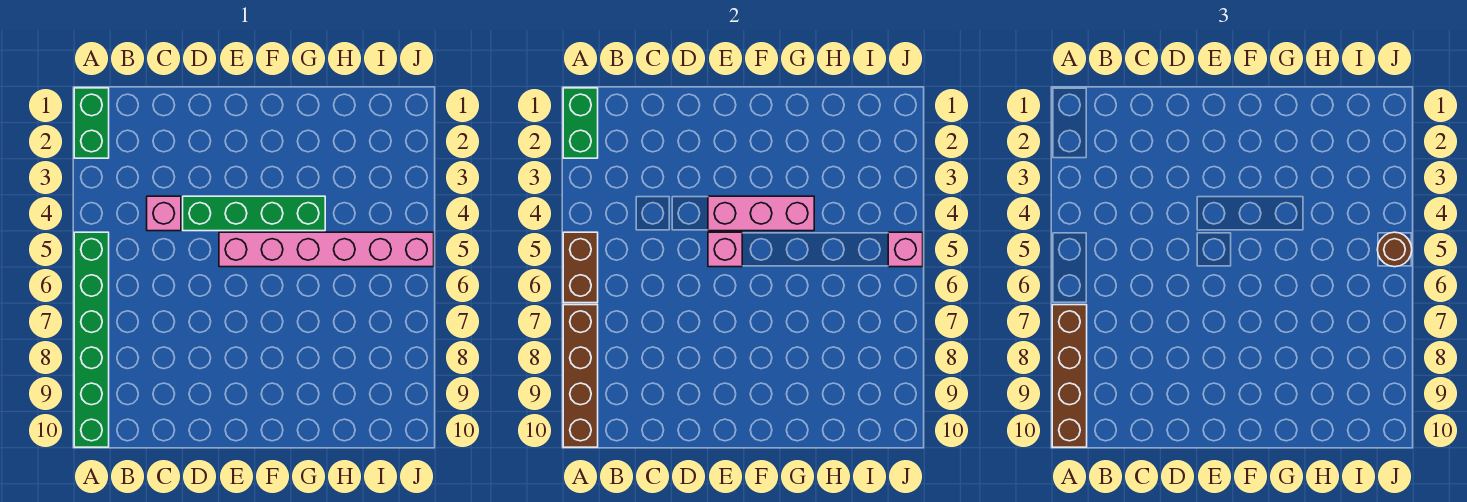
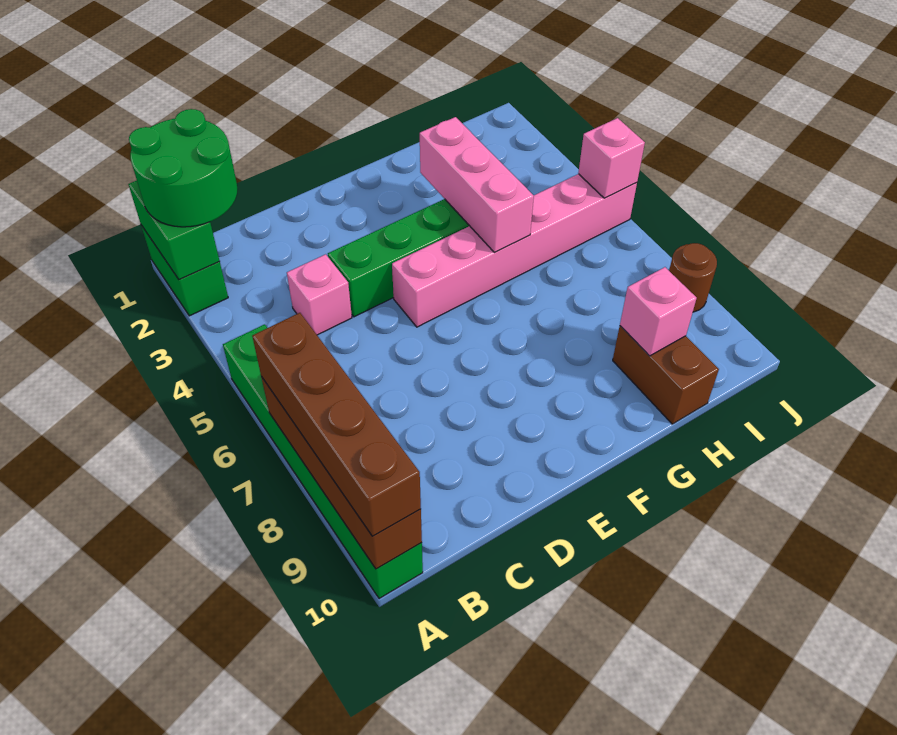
none -> green round brick A1:B2 level 3
brown brick A5:A6 level 2 -> brown brick H9:H10 level 1
pink brick E4:G4 level 2 -> pink brick G3:G5 level 2
pink brick E5 level 2 -> pink brick H9 level 2
brown round brick J5 level 3 -> brown round brick J8 level 1

